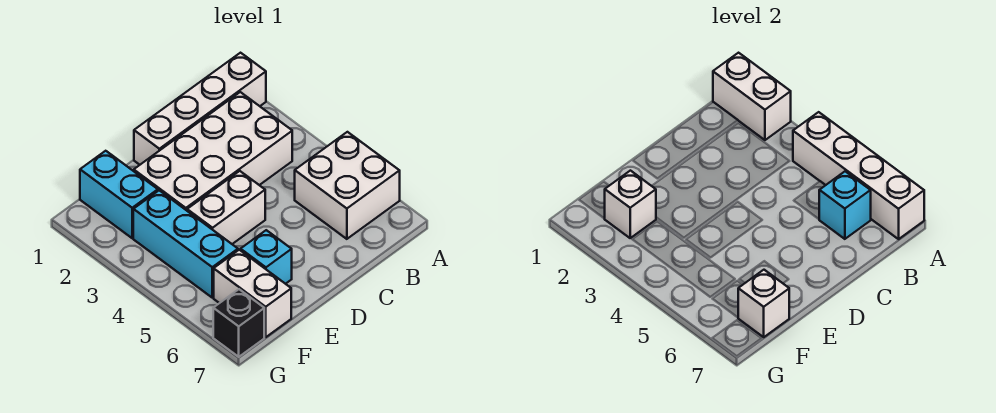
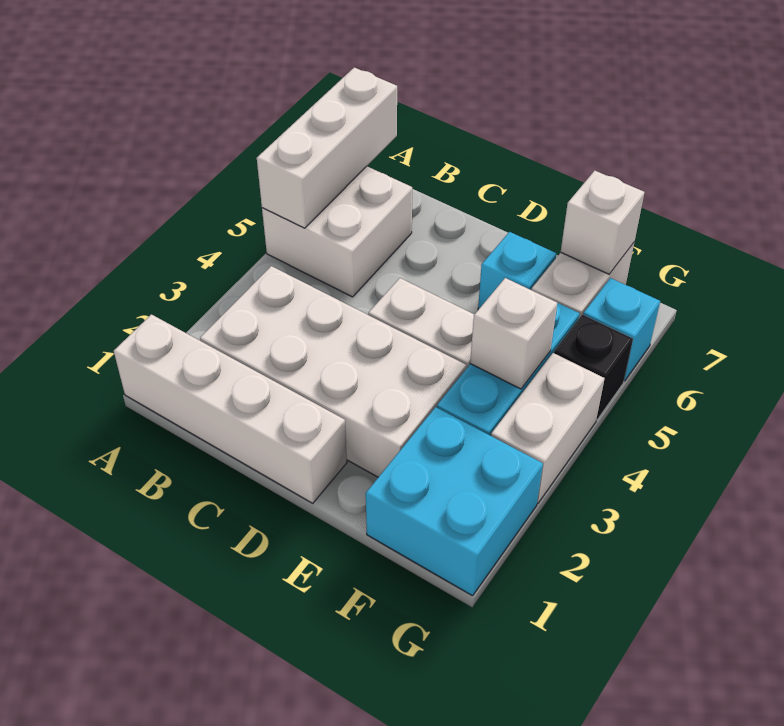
white brick A1:A2 level 2 -> white brick G3:G4 level 1
white brick A4:A7 level 2 -> white brick A5:A7 level 2
cyan brick B6 level 2 -> cyan brick G6 level 1
cyan brick F1:F2 level 1 -> cyan brick F1:G2 level 1
white brick F2 level 2 -> white brick F4 level 2
black brick G7 level 1 -> black brick G5 level 1

